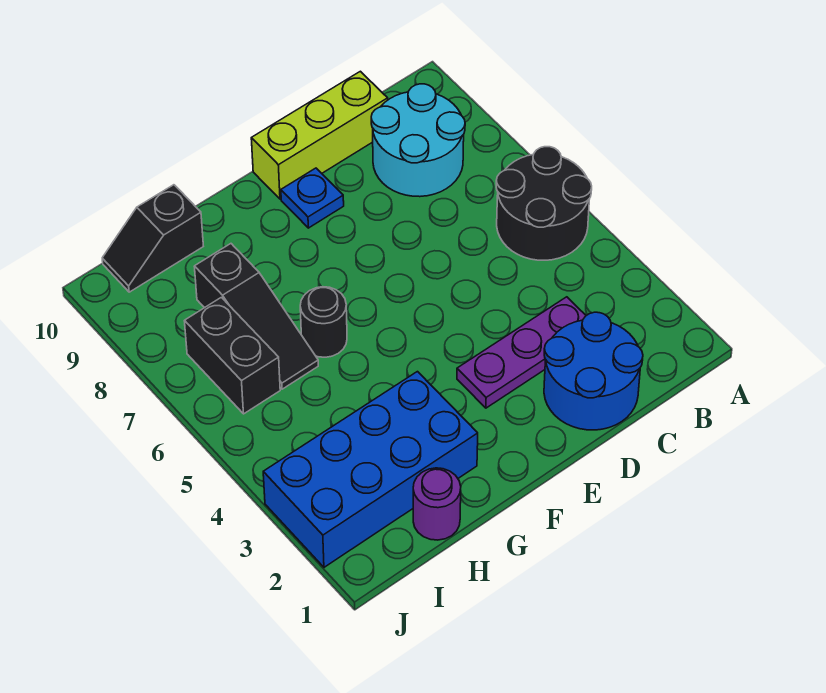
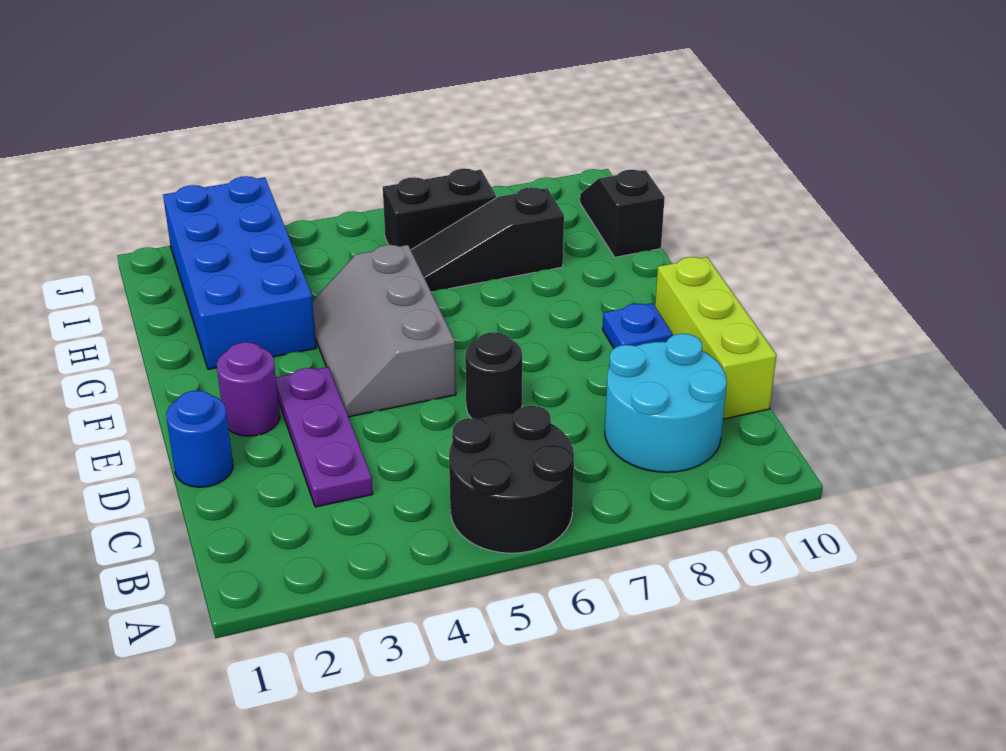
blue round brick C1:D2 level 1 -> blue round brick D1 level 1
none -> grey slope E4:G5 level 1 top 5
black round brick G6 level 1 -> black round brick D6 level 1
purple round brick H1 level 1 -> purple round brick E2 level 1

